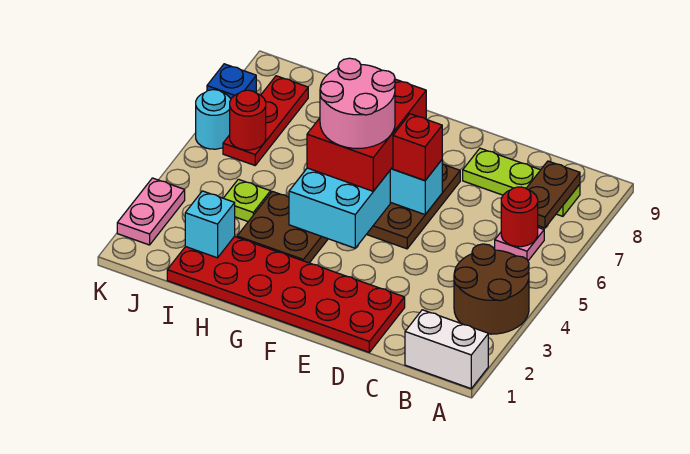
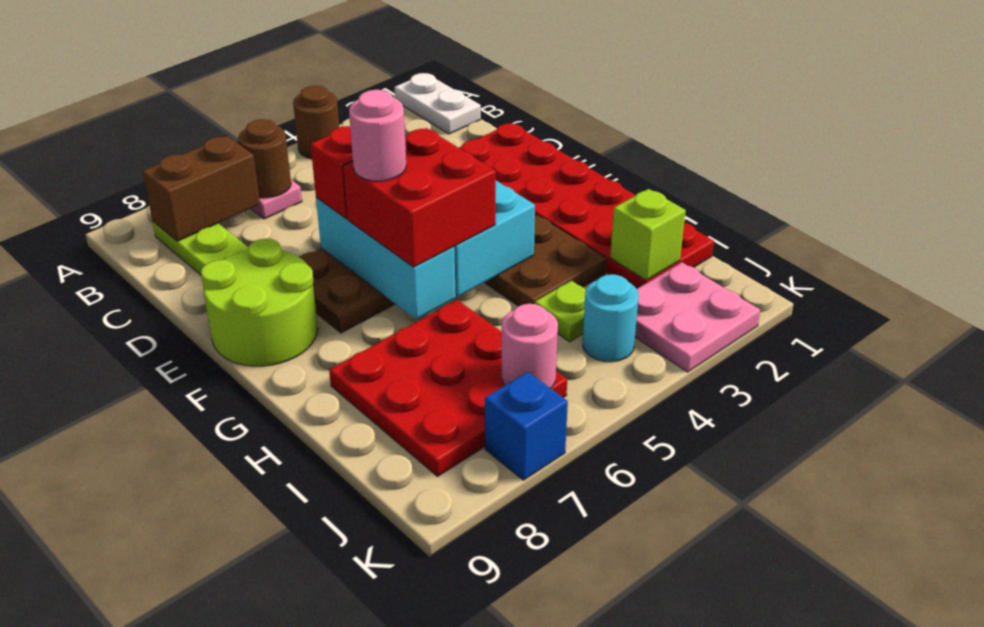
white brick A1:B1 level 1 -> white plate A1:B1 level 1
brown round brick A3:B4 level 1 -> brown round brick A4 level 1
red round brick B6 level 2 -> brown round brick B6 level 2
brown plate B7:B8 level 2 -> brown brick B7:B8 level 2
none -> lime round brick E8:F9 level 1
red brick F5:G7 level 3 -> red brick F5:G6 level 3
pink round brick F5:G6 level 4 -> pink round brick F6 level 4
cyan brick I2 level 2 -> lime brick I2 level 2
red plate J6:J8 level 1 -> red plate H6:J8 level 1
red round brick J6 level 2 -> pink round brick J6 level 2
pink plate K2:K3 level 1 -> pink plate J2:K3 level 1
cyan round brick K6 level 1 -> cyan round brick J4 level 1

